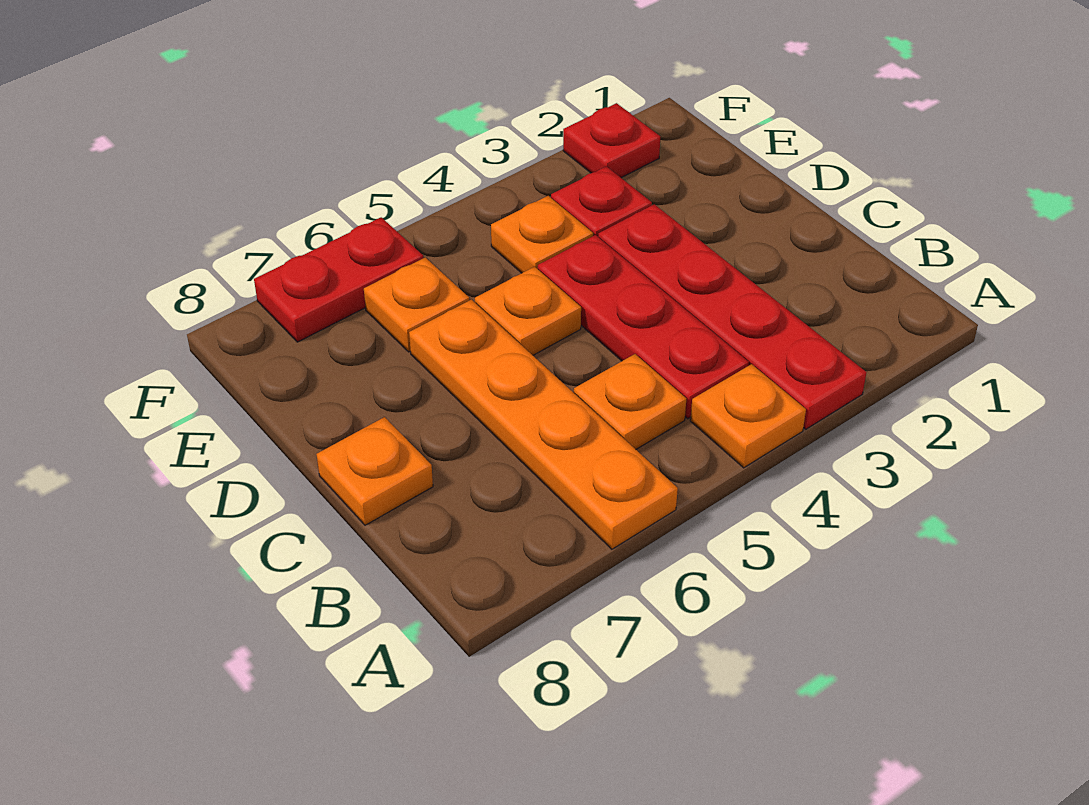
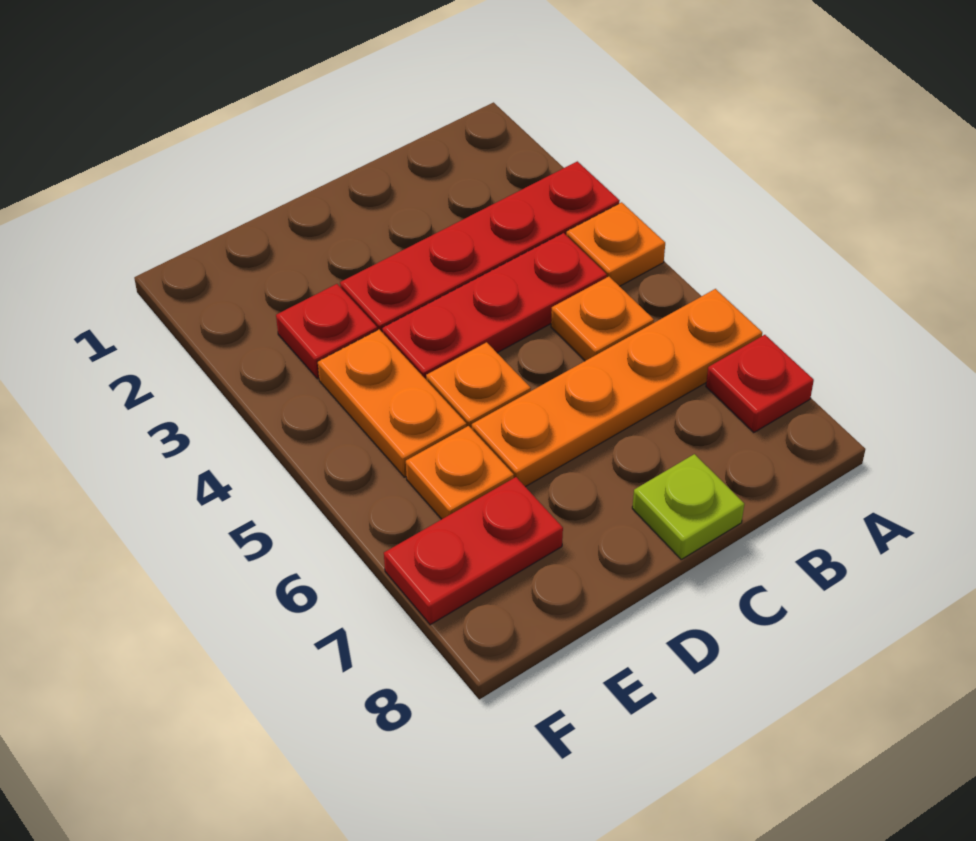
orange plate C8 level 1 -> lime plate C8 level 1
orange plate E4 level 1 -> orange plate E4:E5 level 1
red plate F2 level 1 -> red plate A7 level 1
red plate F6:F7 level 1 -> red plate E7:F7 level 1

